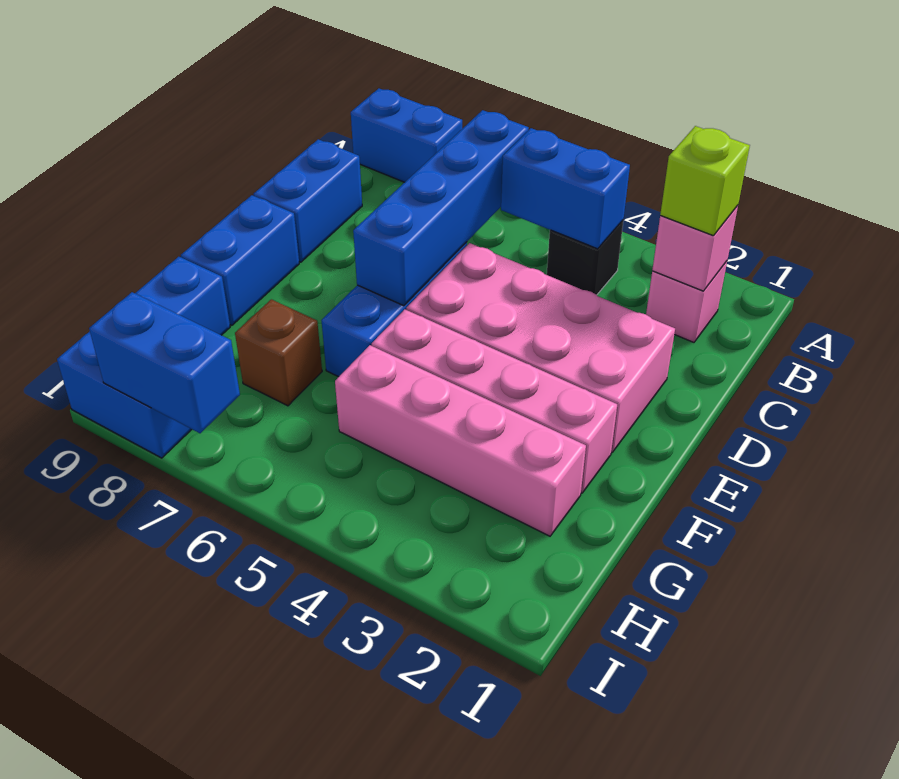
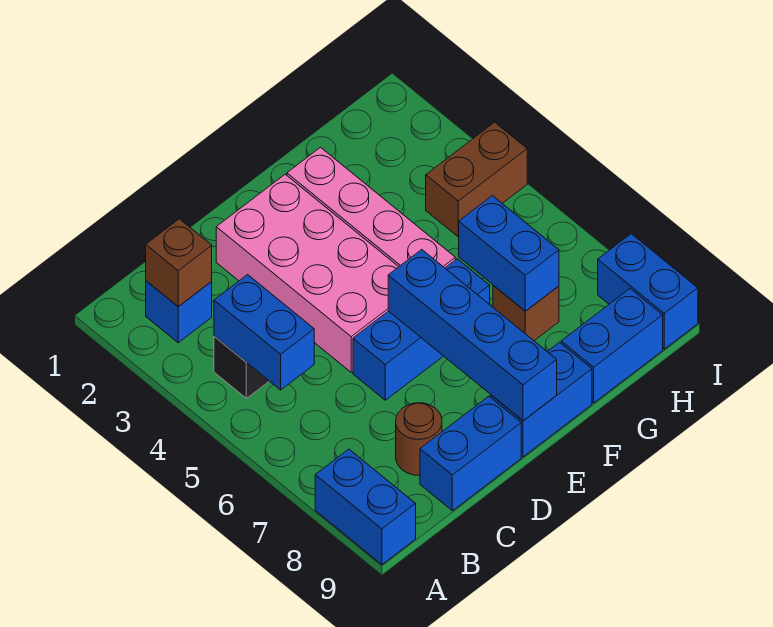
pink brick B2 level 1 -> blue brick B2 level 1
pink brick B2 level 2 -> brown brick B2 level 2
lime brick B2 level 3 -> none
blue brick B6:E6 level 2 -> blue brick E6:E9 level 2
none -> brown round brick C8 level 1
pink brick G2:G5 level 1 -> none
none -> brown brick H4:I4 level 1
blue brick I7:I8 level 2 -> blue brick G6:G7 level 2

